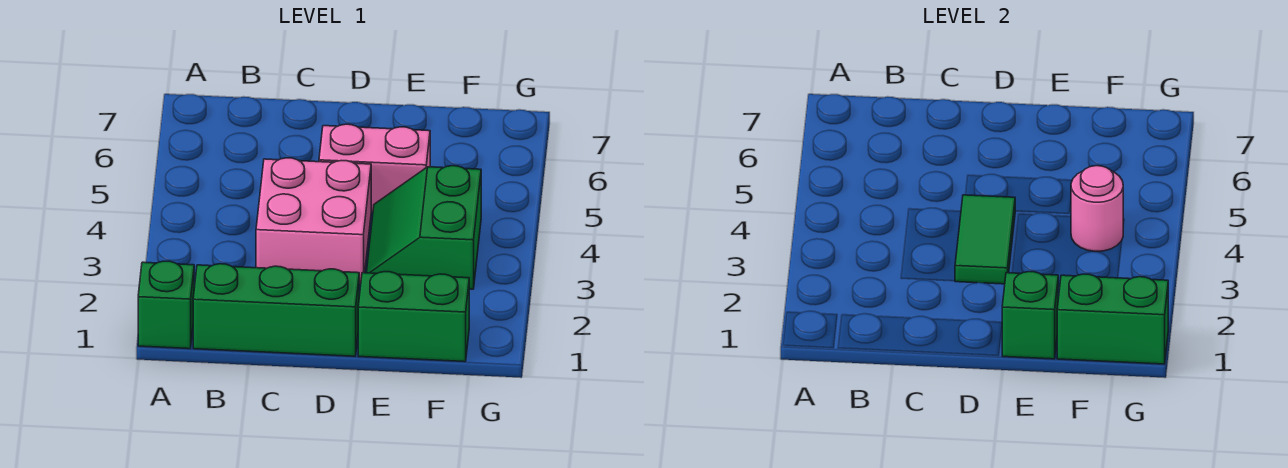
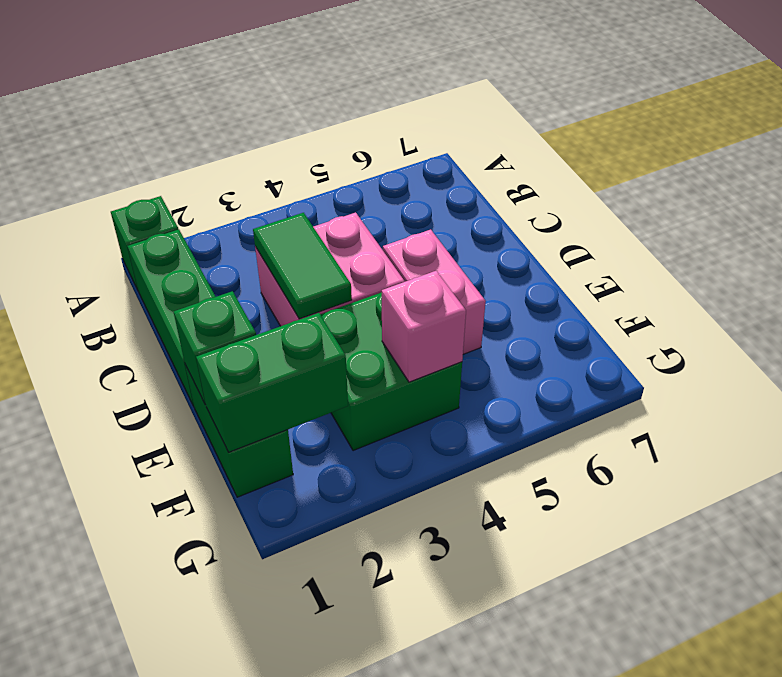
green tile D3:D4 level 2 -> green tile C3:D3 level 2
green slope E3:F4 level 1 top F -> green brick E3:F4 level 1
green brick F1:G1 level 2 -> green brick F1:F2 level 2
pink round brick F4 level 2 -> pink brick F4 level 2

